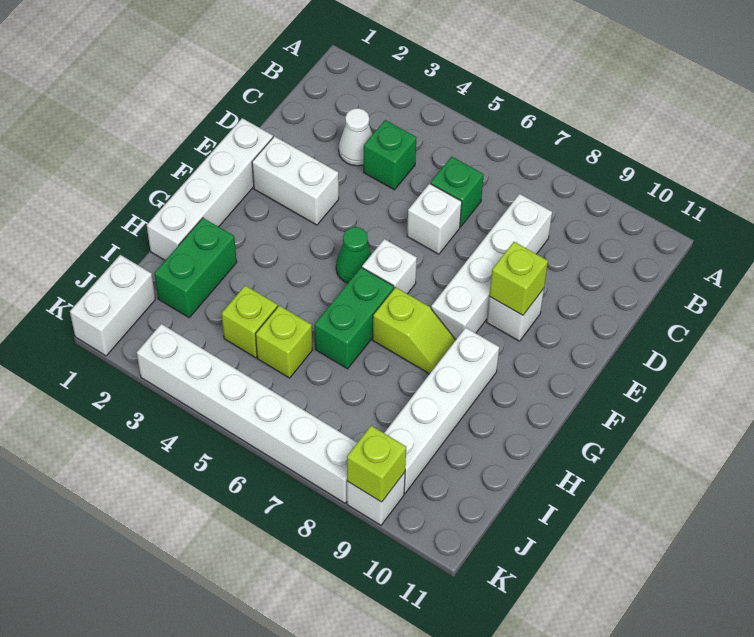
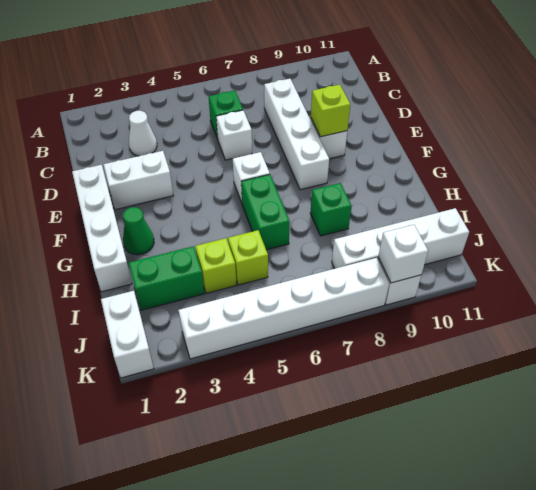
green brick C4 level 1 -> green brick H8 level 1
green cone F5 level 1 -> green cone G2 level 1
lime slope G7:G8 level 1 top 7 -> none
white brick G9:J9 level 1 -> white brick J8:J11 level 1
green brick H2:I2 level 1 -> green brick I2:I3 level 1
lime brick K9 level 2 -> white brick K9 level 2

